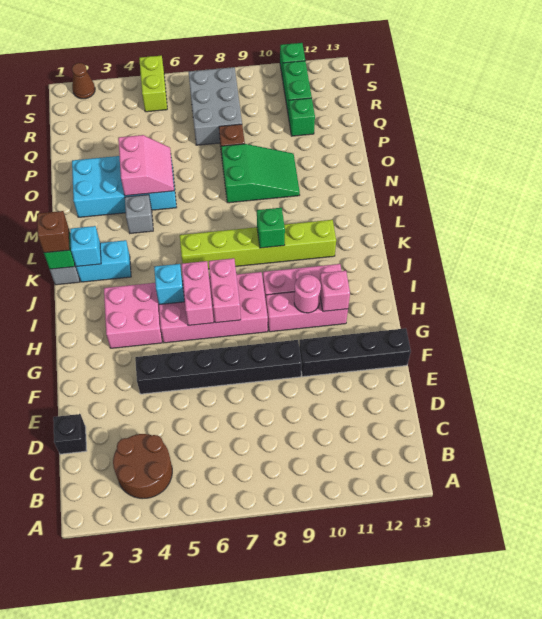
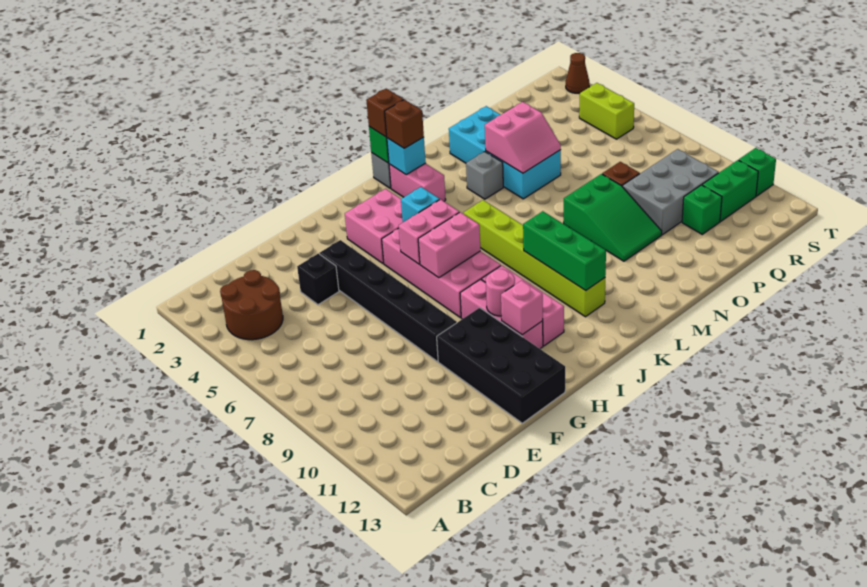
black brick D1 level 1 -> black brick E4 level 1
black brick F10:F13 level 1 -> black brick F10:G13 level 1
cyan brick K2:K3 level 1 -> pink brick K2:K3 level 1
none -> brown brick K2 level 3
green brick K9 level 2 -> green brick K9:K11 level 2
grey brick Q7:S8 level 1 -> grey brick P9:R10 level 1
lime brick S5:T5 level 1 -> lime brick S4:S5 level 1

